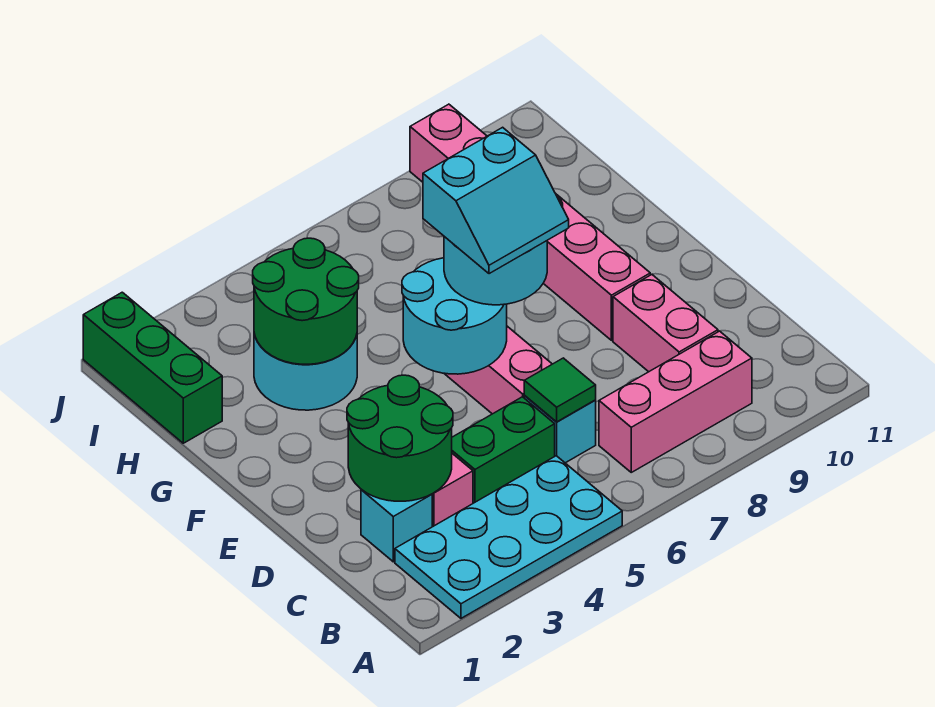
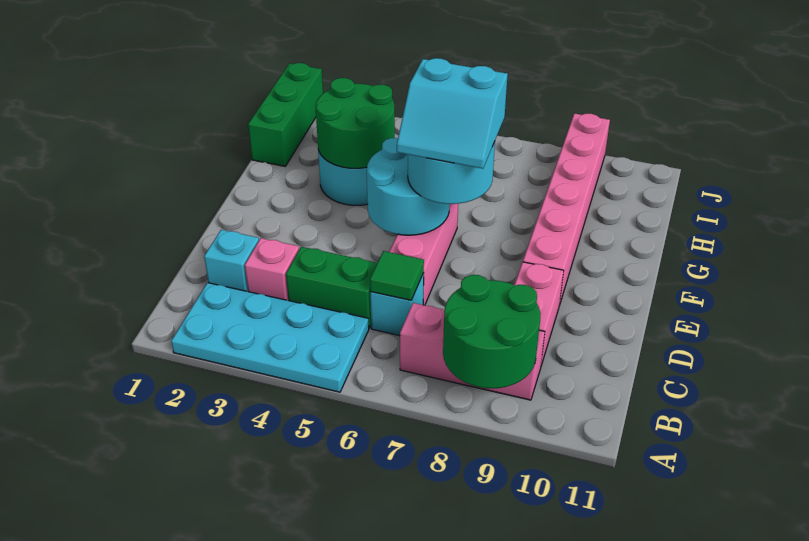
green round brick C2:D3 level 2 -> green round brick A8:B9 level 2

